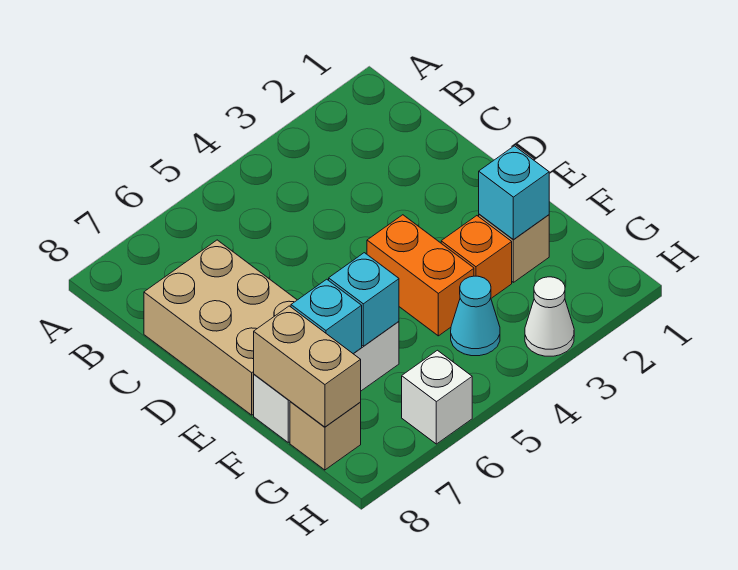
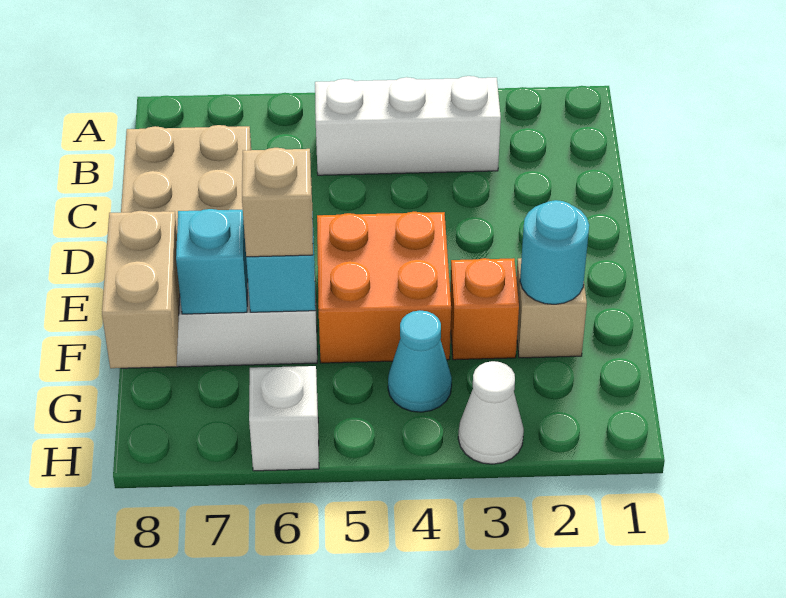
none -> white brick B3:B5 level 1
orange brick E4:F4 level 1 -> orange brick E4:F5 level 1
cyan brick F2 level 2 -> cyan round brick F2 level 2
tan brick G8 level 1 -> tan brick F6 level 3

